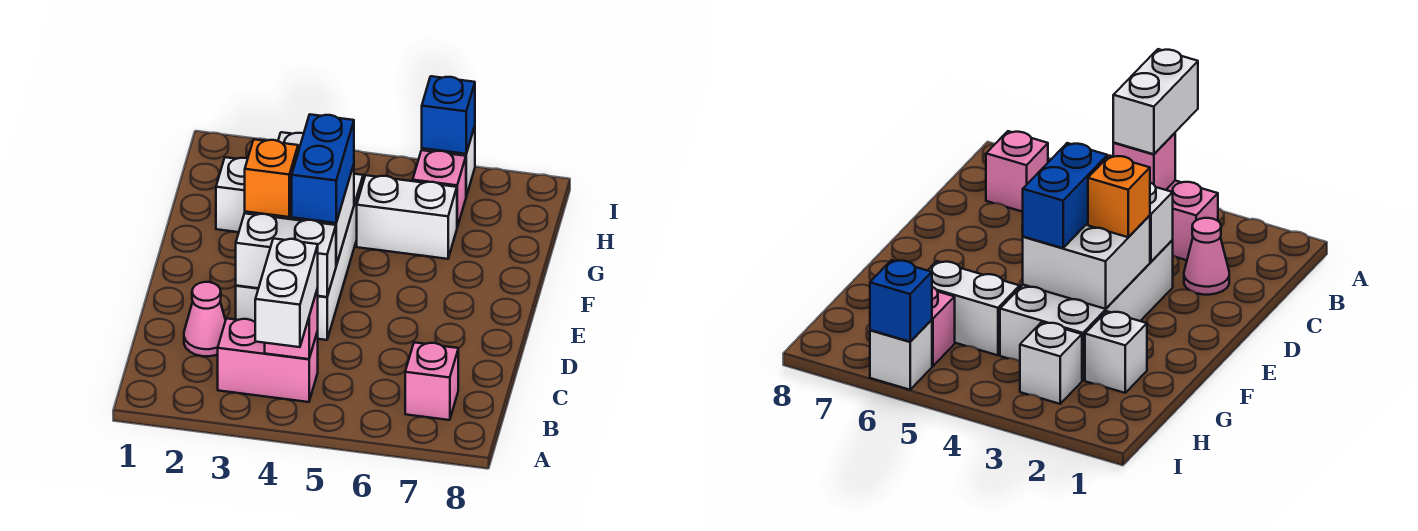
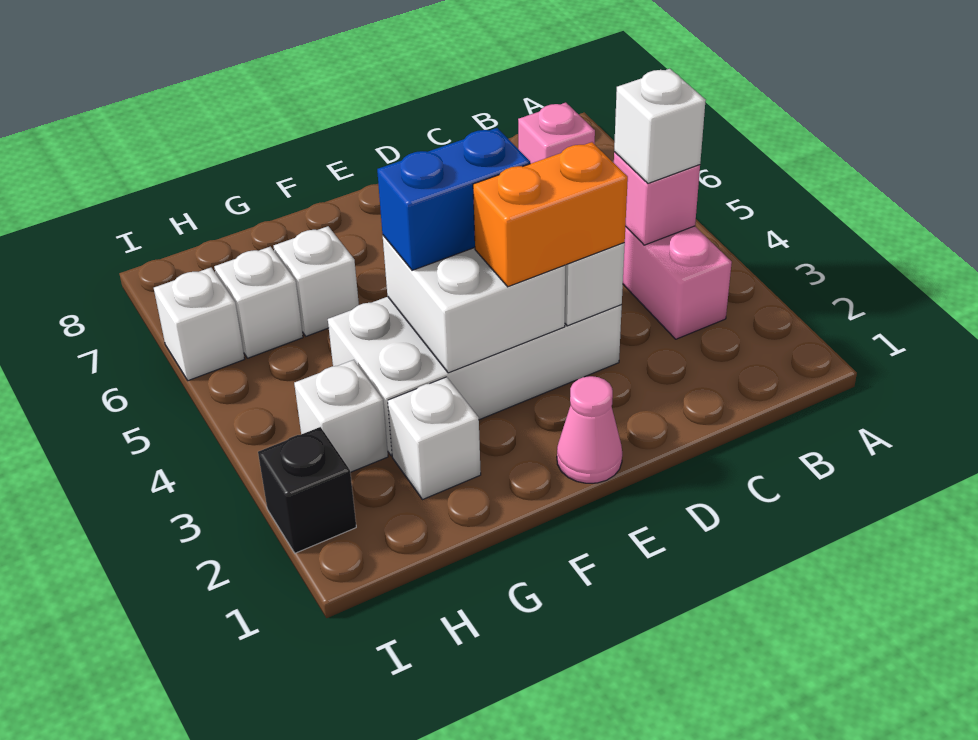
white brick A4:B4 level 3 -> white brick B4 level 3
pink cone C2 level 1 -> pink cone E1 level 1
orange brick E3 level 3 -> orange brick D3:E3 level 3
white brick G5:G6 level 1 -> white brick G6 level 1
pink brick H6 level 1 -> white brick H6 level 1
none -> black brick I2 level 1
blue brick I6 level 2 -> none

